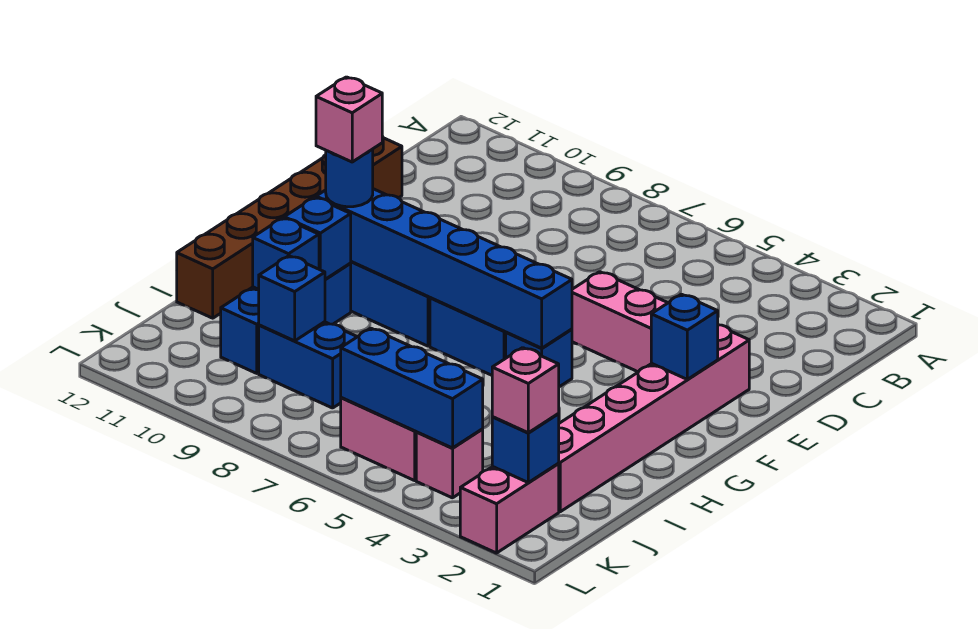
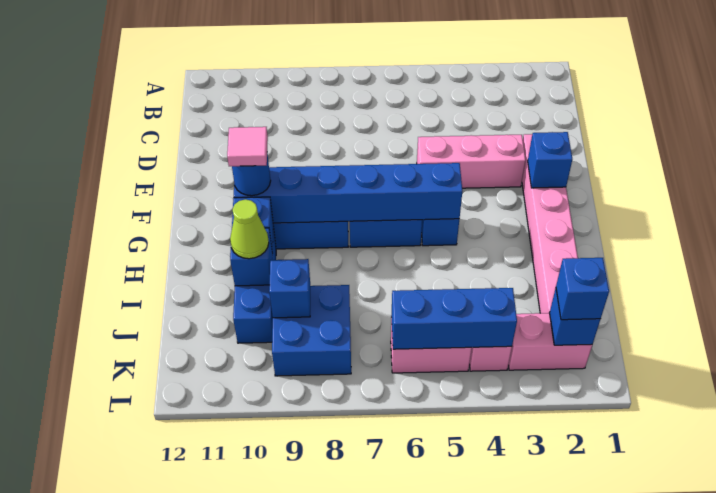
brown brick D12:I12 level 1 -> none
pink brick G10 level 4 -> pink tile G10 level 4
none -> lime cone I10 level 3
blue brick J8:J9 level 1 -> blue brick J8:K9 level 1
pink brick K2:L2 level 1 -> pink brick K2:K3 level 1
pink brick K2 level 3 -> blue brick K2 level 3

